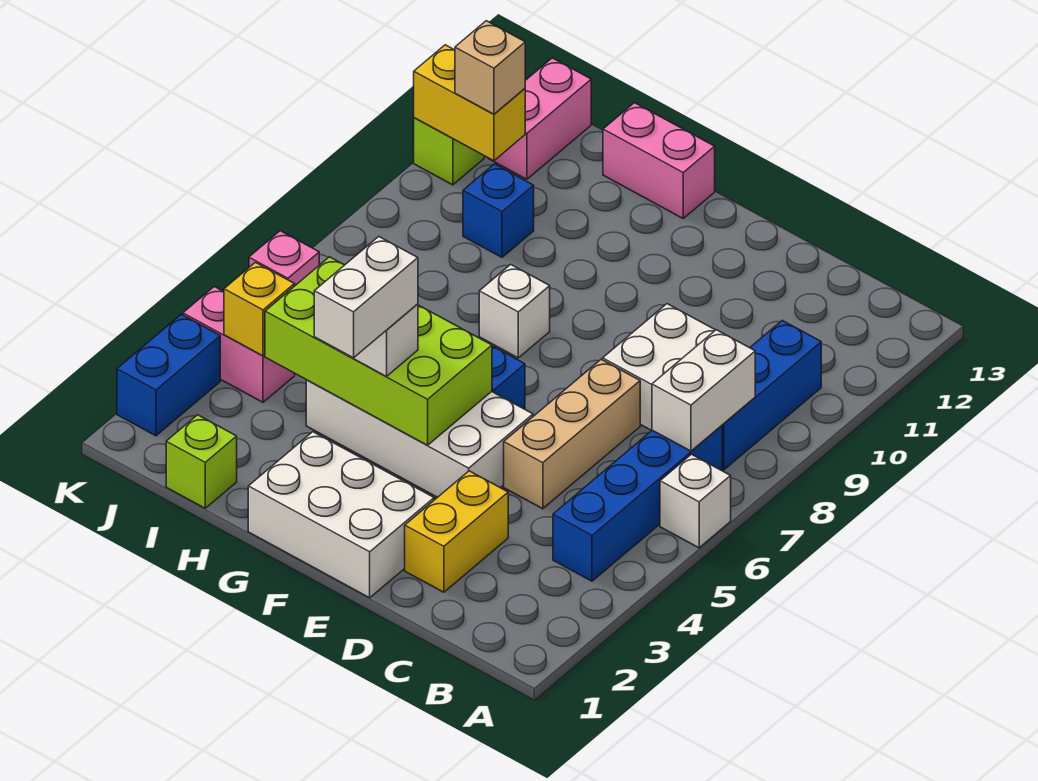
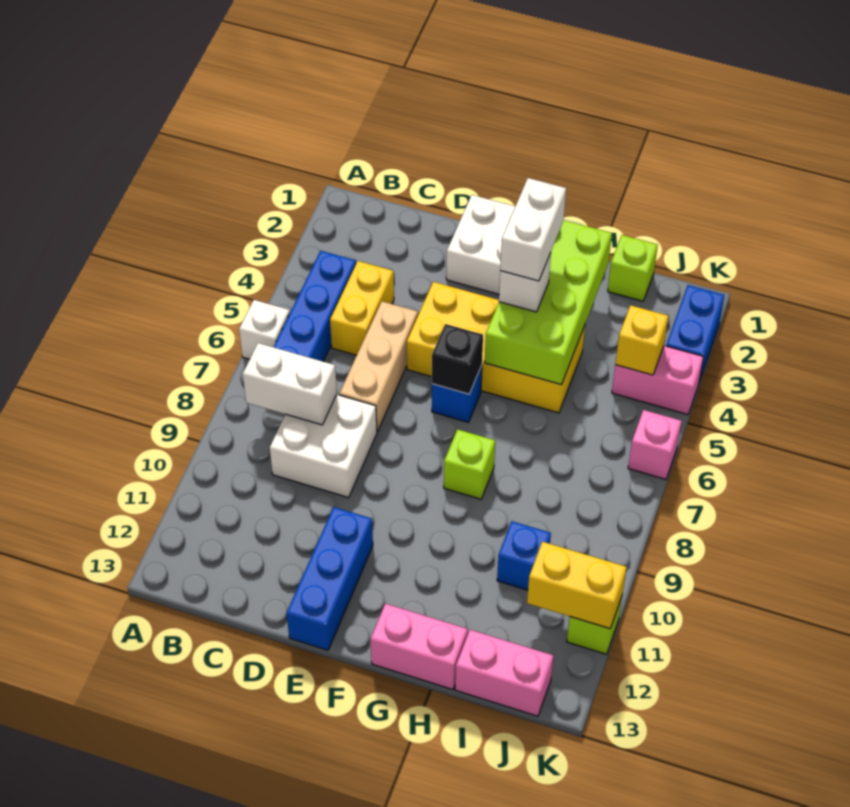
white brick B7:B8 level 2 -> white brick B8:C8 level 2
blue brick B8:B10 level 1 -> blue brick E11:E13 level 1
yellow brick D2:D3 level 1 -> yellow brick C4:C5 level 1
white brick E4:H5 level 1 -> yellow brick E4:H5 level 1
lime brick F4:I5 level 2 -> lime brick G2:H5 level 2
none -> black brick F6 level 2
white brick G8 level 1 -> lime brick G8 level 1
tan brick J11 level 3 -> none
pink brick J12:J13 level 1 -> pink brick I13:J13 level 1

